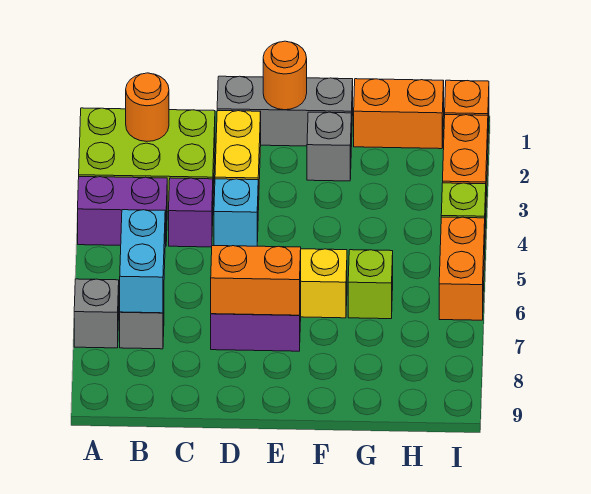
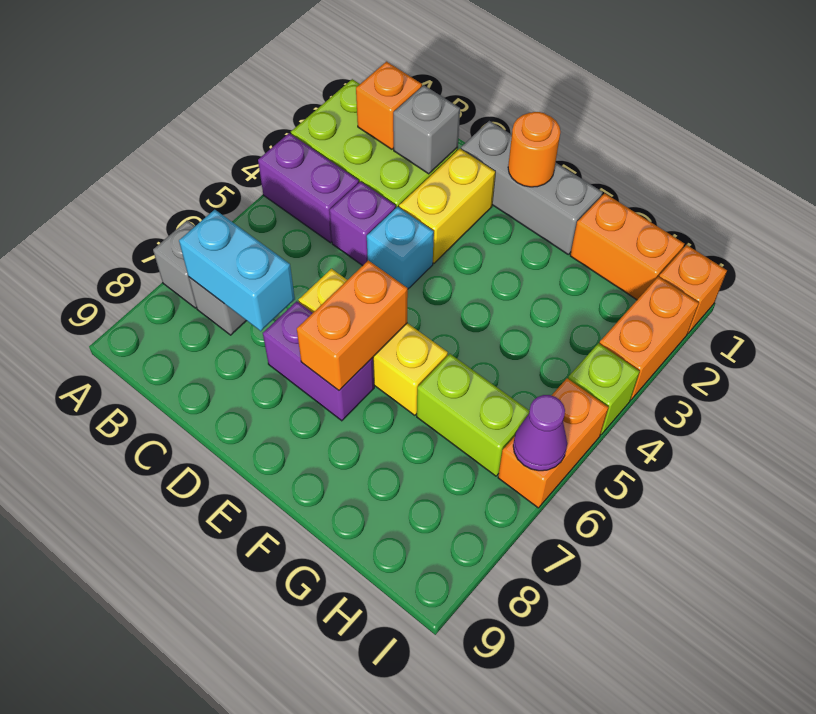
orange round brick B2 level 2 -> orange brick B2 level 2
cyan brick B6:B7 level 2 -> cyan brick B7:C7 level 2
orange brick D7:E7 level 2 -> orange brick E6:E7 level 2
grey brick F2 level 1 -> grey brick C2 level 2
lime brick G6 level 1 -> lime brick G6:H6 level 1
none -> purple cone I6 level 2

